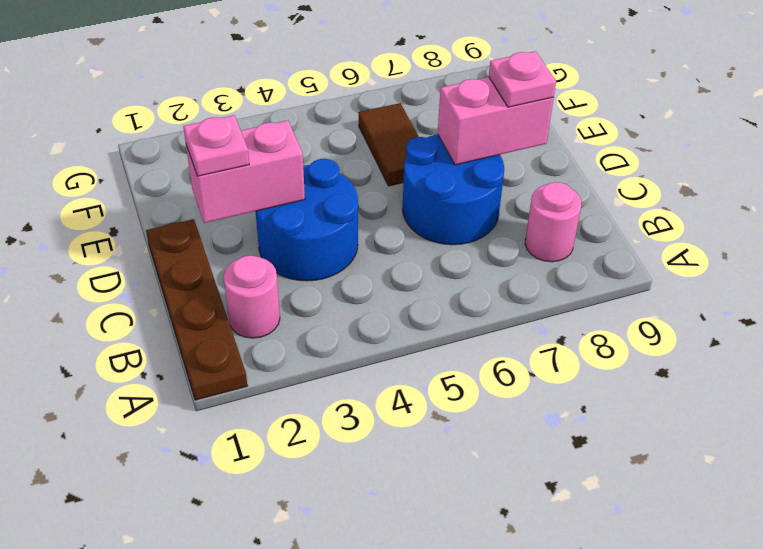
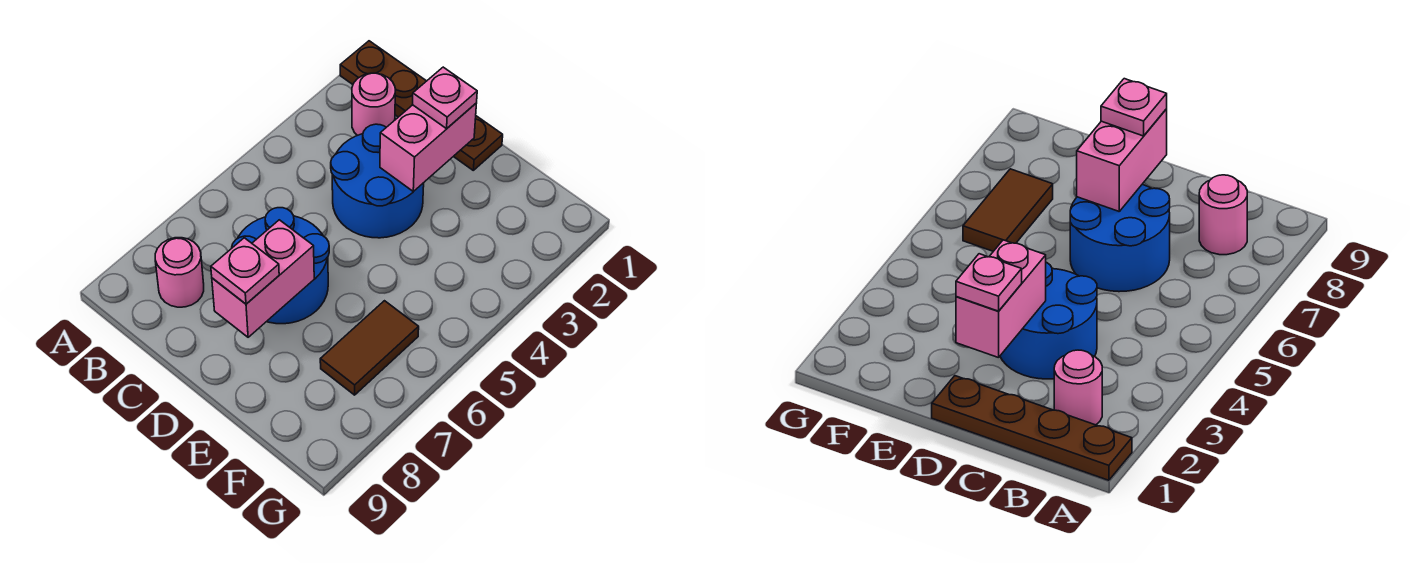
brown tile E6:F6 level 1 -> brown tile F6:F7 level 1

